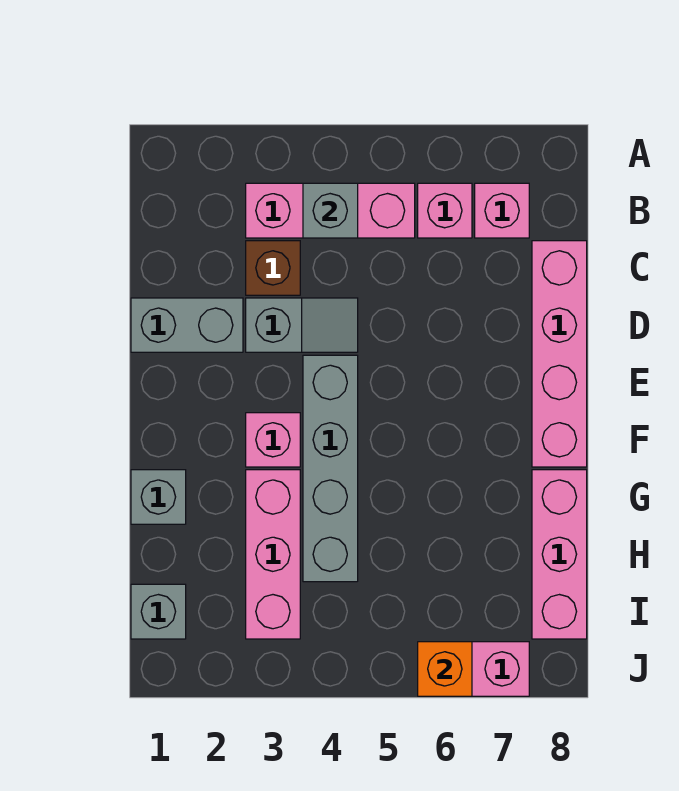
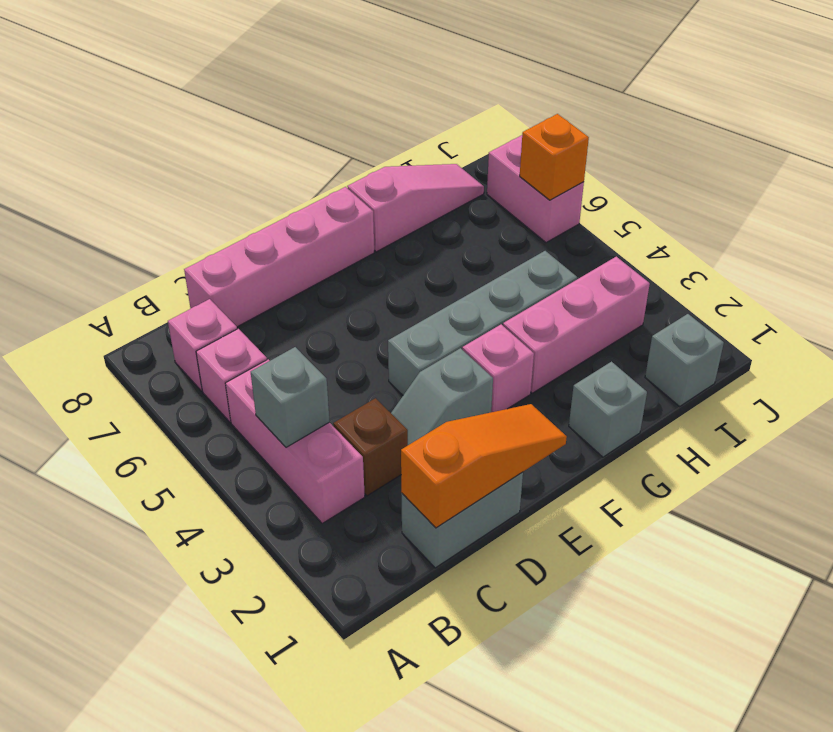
none -> orange slope C1:E1 level 2 top C
grey brick D1:D2 level 1 -> grey brick C1:D1 level 1
grey slope D3:D4 level 1 top 3 -> grey slope D3:E3 level 1 top E
pink brick G8:I8 level 1 -> pink slope G8:I8 level 1 top G

